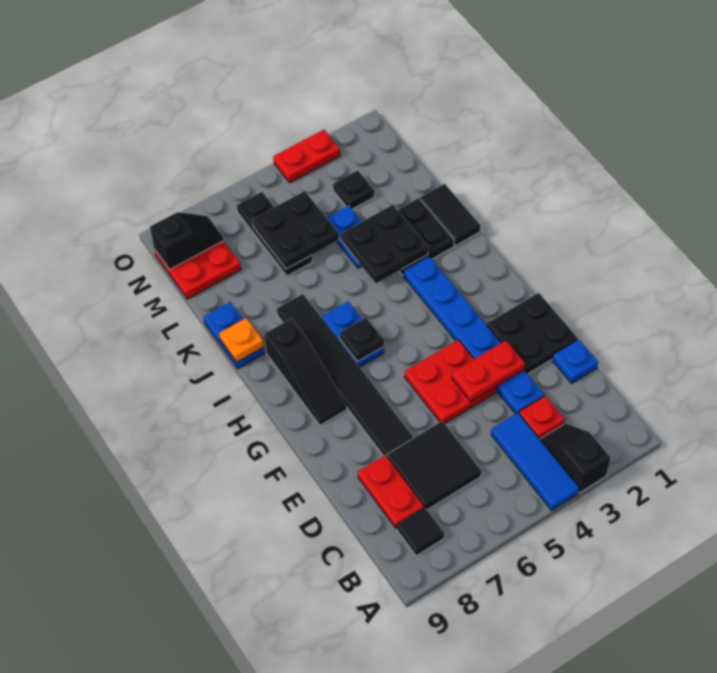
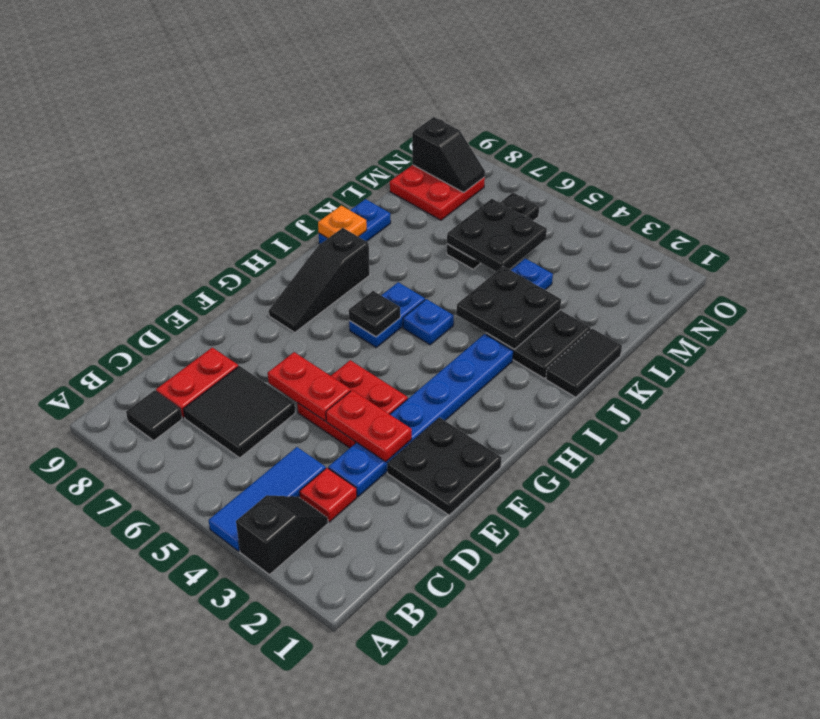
blue plate D1 level 1 -> blue plate I5 level 1
black tile E7:J7 level 1 -> none
black plate M3 level 1 -> none
red plate O3:O4 level 1 -> red plate E5:E6 level 2

